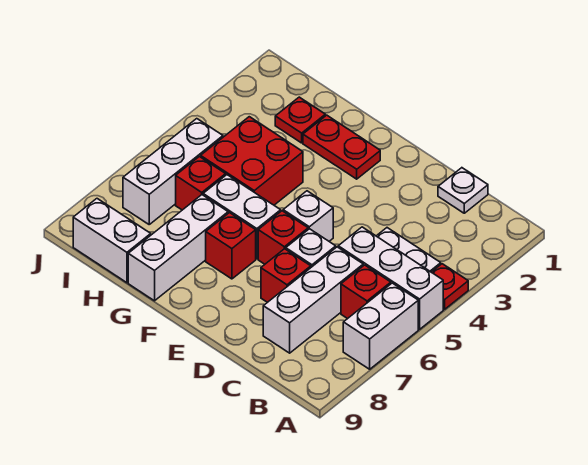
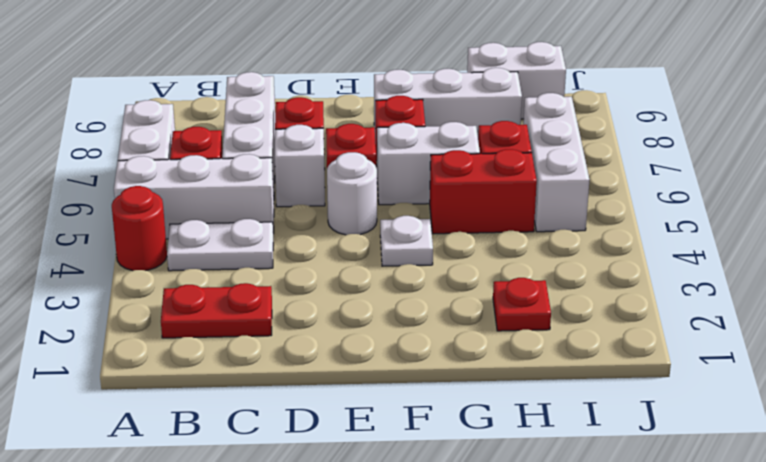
red plate A4 level 1 -> red round brick A4 level 1
white plate C1 level 1 -> white plate F4 level 1
white brick E5 level 1 -> white round brick E5 level 1
red plate F2:G2 level 1 -> red plate B2:C2 level 1
red brick G4:H5 level 1 -> red brick G5:H5 level 1
white brick G7:G9 level 1 -> white brick F8:H8 level 1

